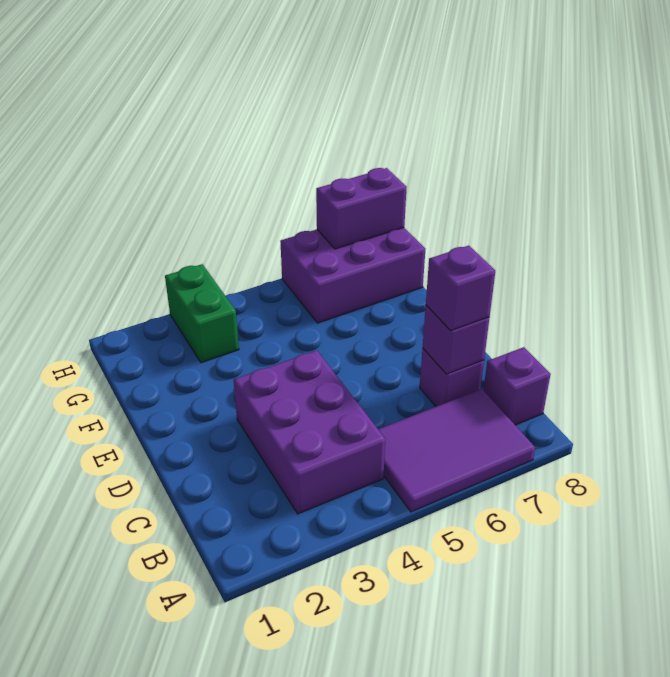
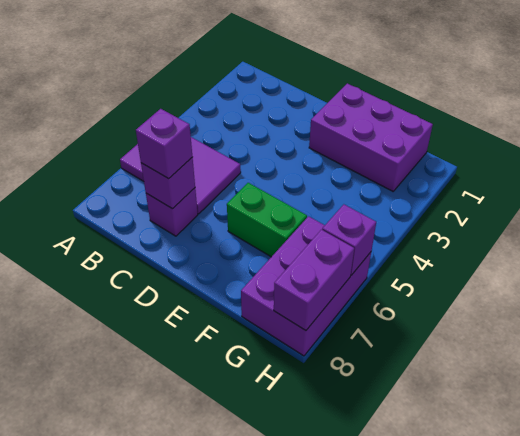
purple tile A5:B7 level 1 -> purple tile A5:C6 level 1
purple brick B3:D4 level 1 -> purple brick E1:G2 level 1
purple brick B8 level 1 -> purple brick H6 level 2
green brick G3:H3 level 1 -> green brick E6:F6 level 1

